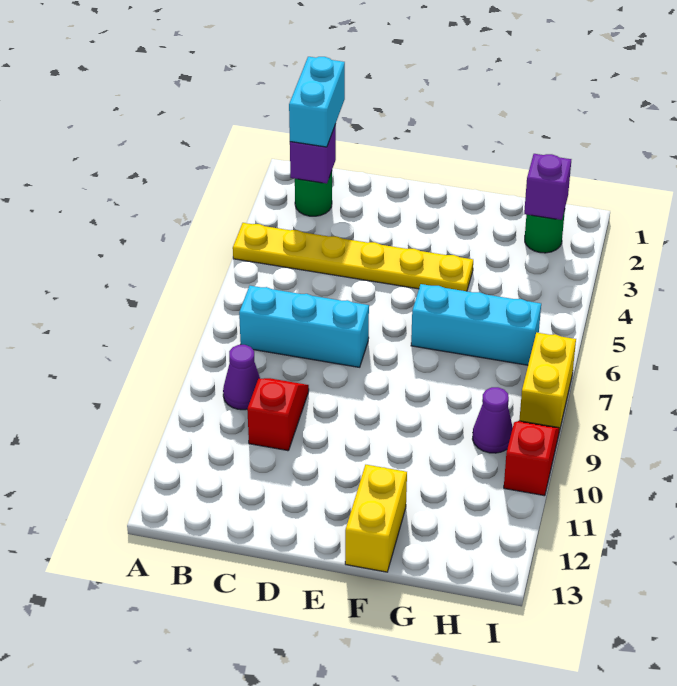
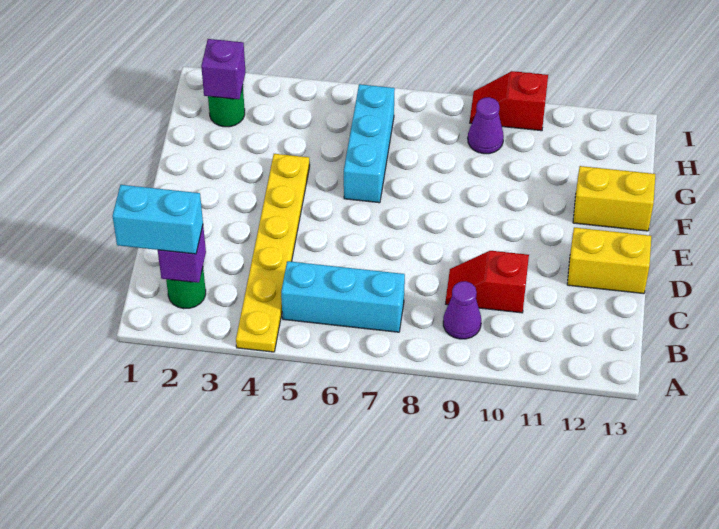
cyan brick B7:D7 level 1 -> cyan brick B5:B7 level 1
yellow brick I7:I8 level 1 -> yellow brick D12:D13 level 1

